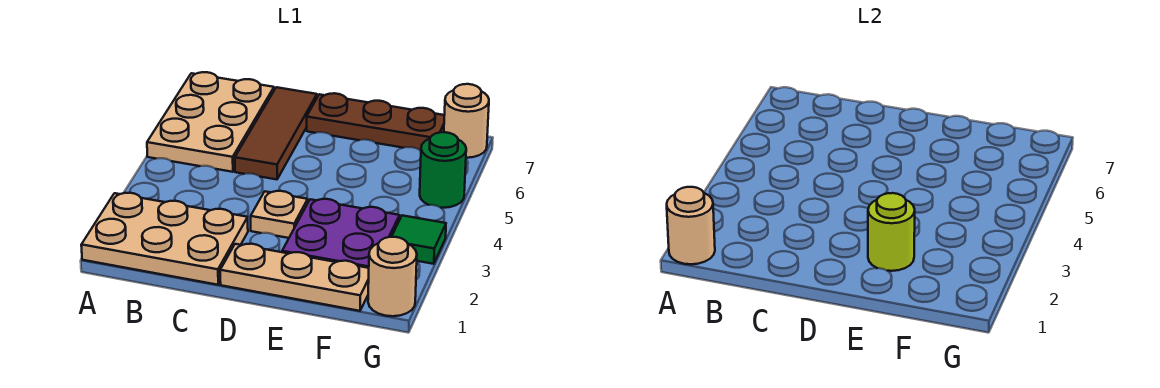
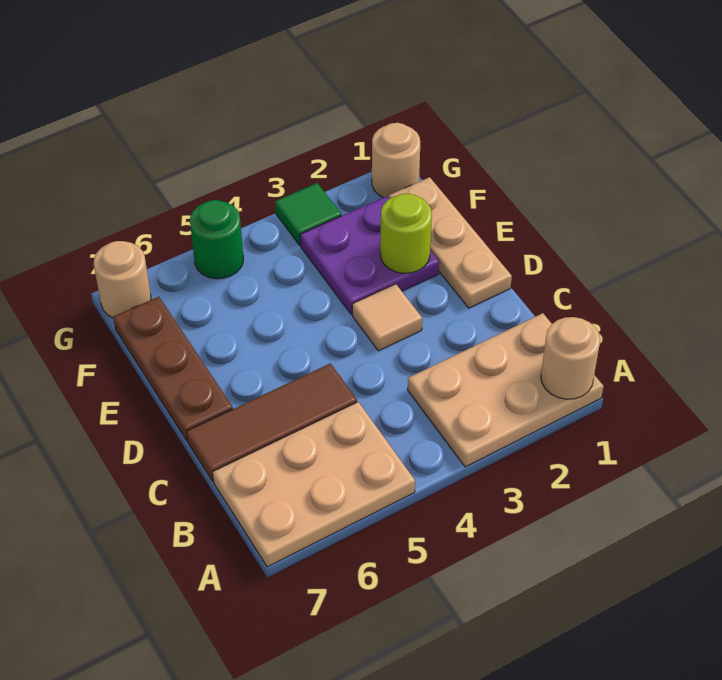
tan plate A1:C2 level 1 -> tan plate A1:B3 level 1
tan plate D3 level 1 -> tan tile D3 level 1

